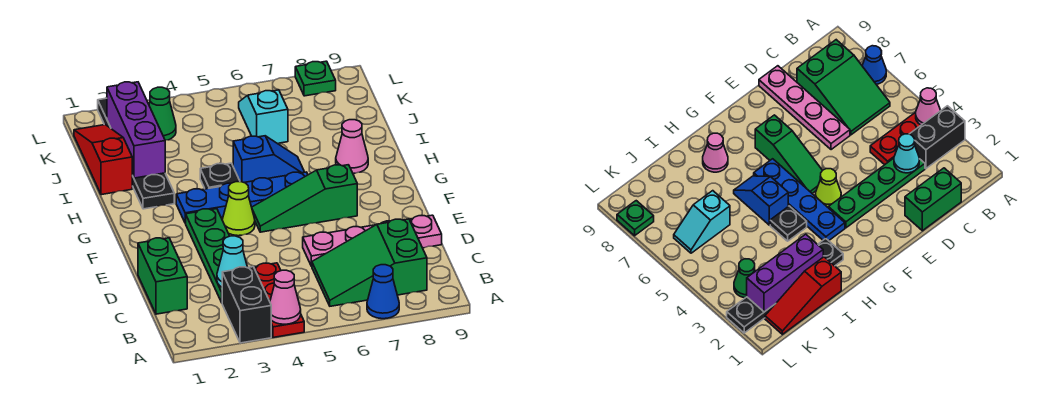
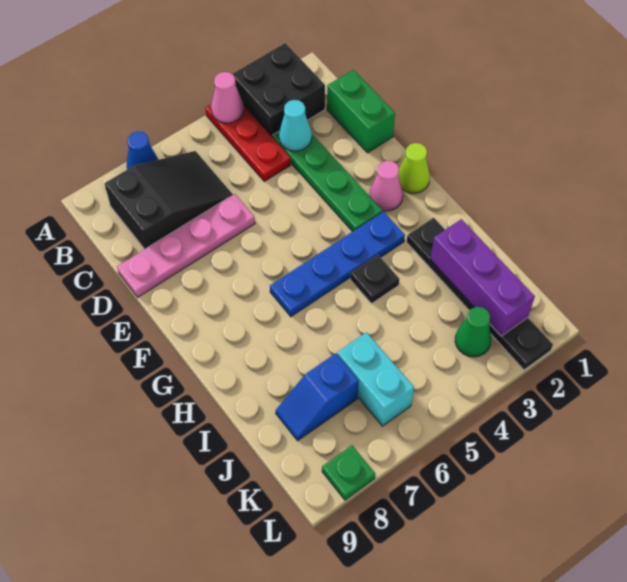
black brick A3:B3 level 1 -> black brick A2:B3 level 1
green slope B6:C8 level 1 top 8 -> black slope B6:C8 level 1 top 8
lime cone F4 level 1 -> lime cone F1 level 1
green slope F5:F7 level 1 top 7 -> none
blue slope H5:H6 level 1 top 5 -> blue slope J7:J8 level 1 top 7
pink cone H8 level 1 -> pink cone F2 level 1
red slope I1:K1 level 1 top I -> none
cyan slope J6:K6 level 1 top J -> cyan brick J6:K6 level 1

